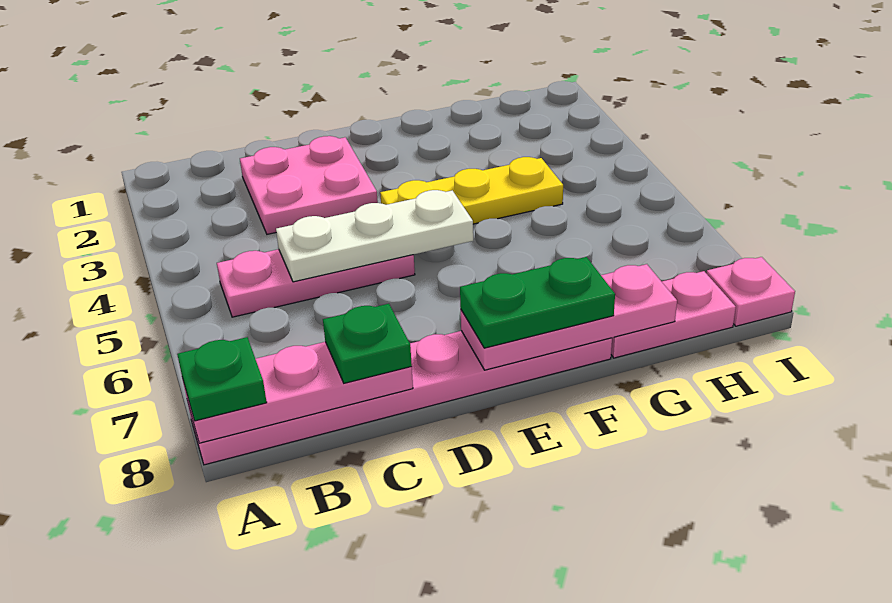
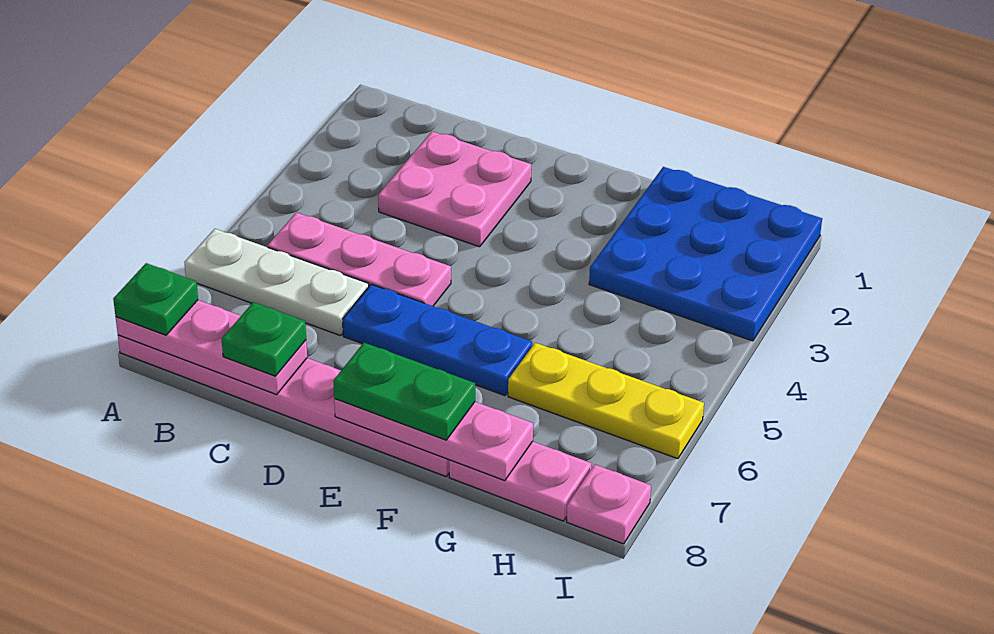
white plate C5:E5 level 2 -> white plate A6:C6 level 1
none -> blue plate D6:F6 level 1
yellow plate E4:G4 level 1 -> yellow plate G6:I6 level 1
none -> blue plate G1:I3 level 1

